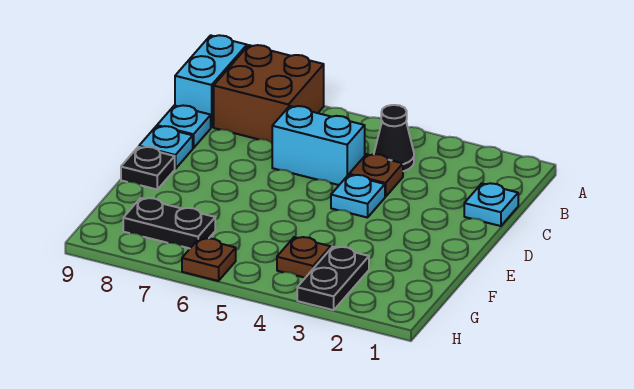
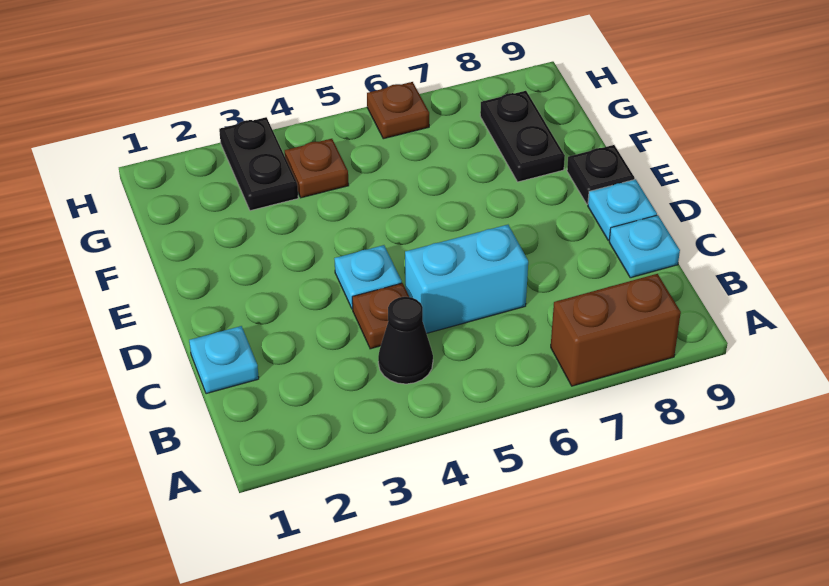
brown brick A7:B8 level 1 -> brown brick A7:A8 level 1
cyan brick A9:B9 level 1 -> none
black plate G7:G8 level 1 -> black plate F8:G8 level 1

